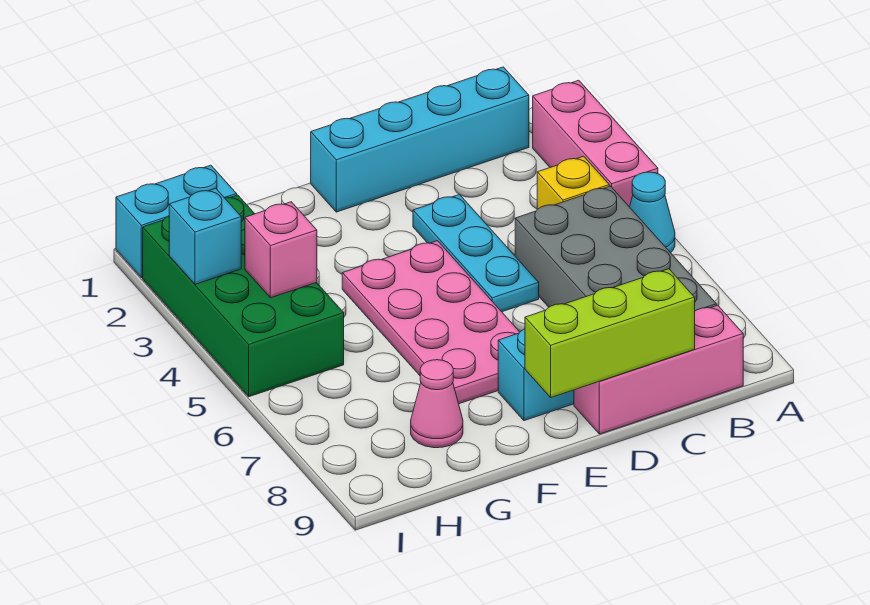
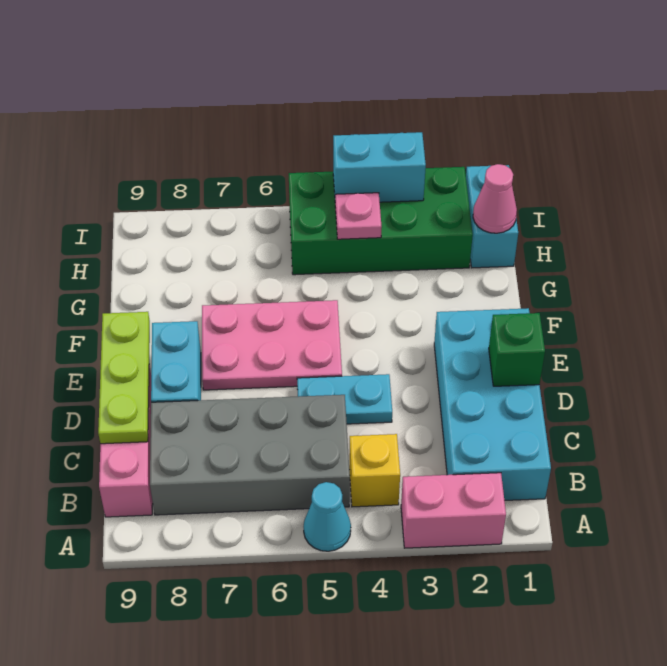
pink brick A2:A4 level 1 -> pink brick A2:A3 level 1
cyan brick B1:E1 level 1 -> cyan brick B1:E2 level 1
lime brick C9:E9 level 2 -> lime plate C9:E9 level 2
none -> green brick D1 level 2
cyan plate D3:D5 level 1 -> cyan plate D4:D5 level 1
pink plate E4:F7 level 1 -> pink plate E5:F7 level 1
pink cone G8 level 1 -> pink cone H1 level 2
pink brick H4 level 2 -> pink plate H4 level 2
cyan brick I3 level 2 -> cyan brick I3:I4 level 2

